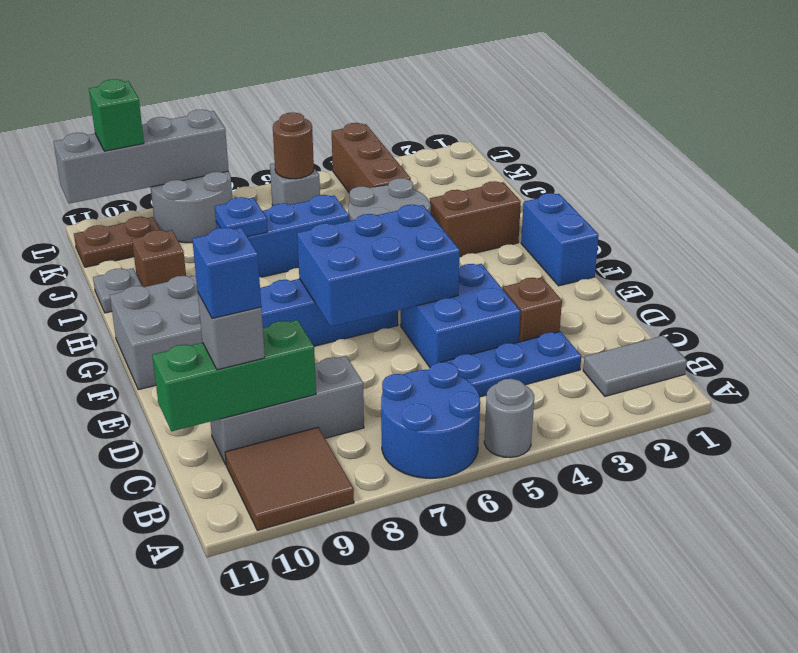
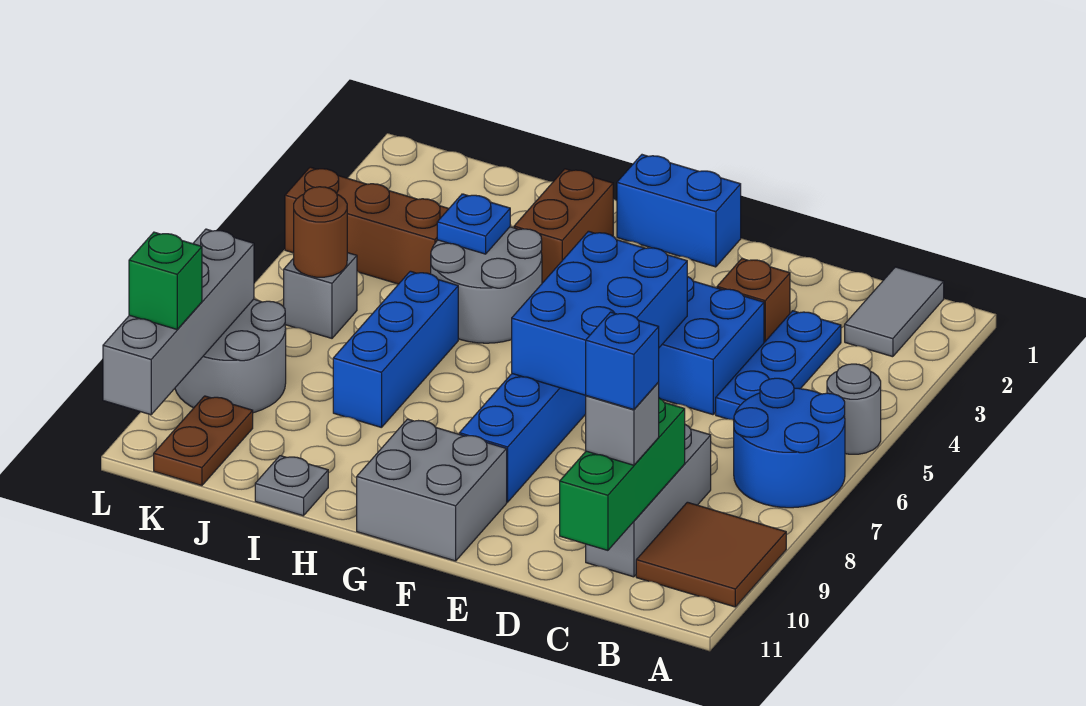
blue plate I8 level 2 -> blue plate I4 level 2
brown brick I10 level 1 -> none

